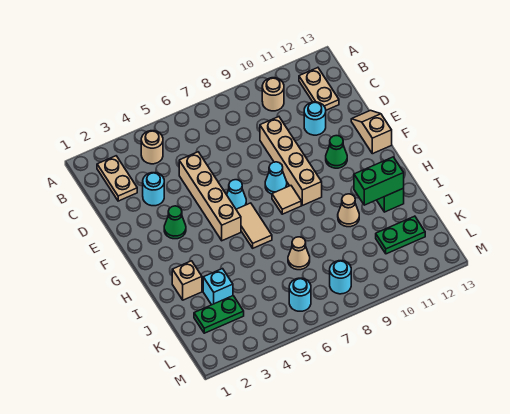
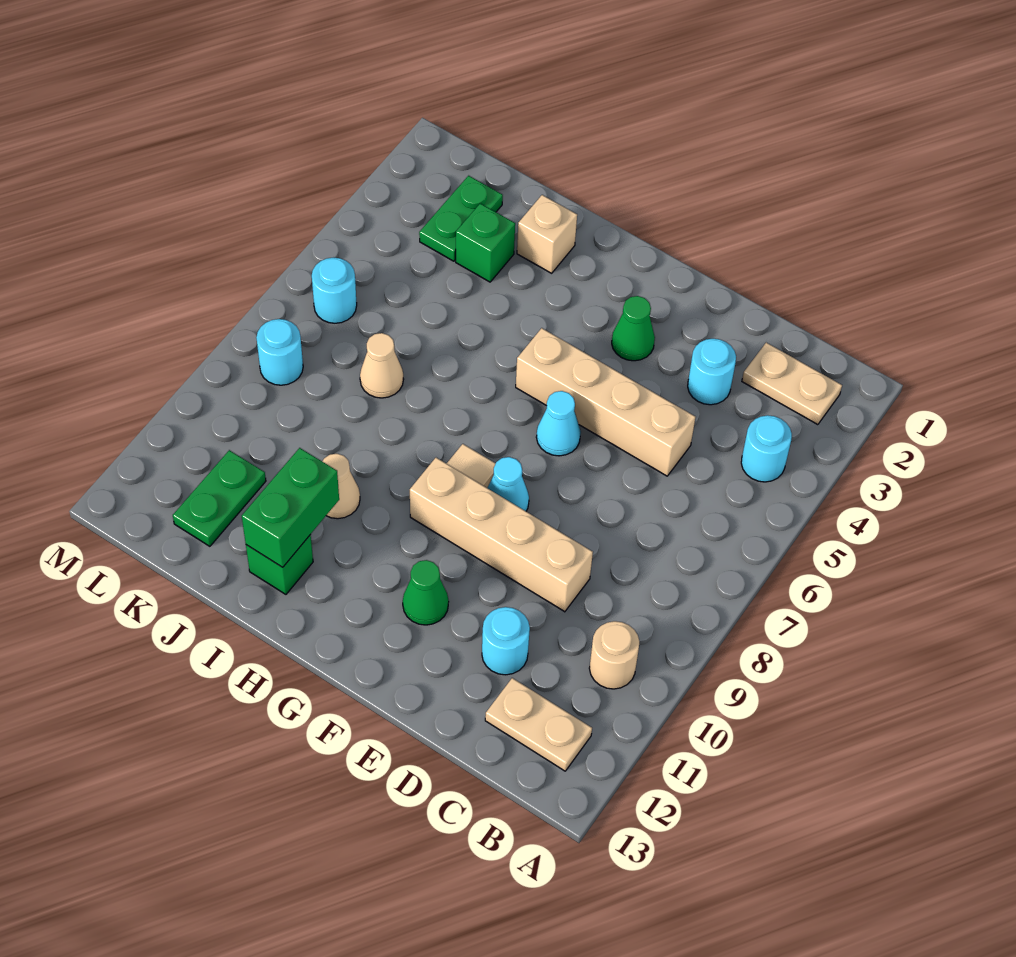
tan round brick B4 level 1 -> cyan round brick B4 level 1
tan slope E13:F13 level 1 top F -> none
tan tile G6:H6 level 1 -> none
cyan brick J3 level 1 -> green brick J3 level 1

